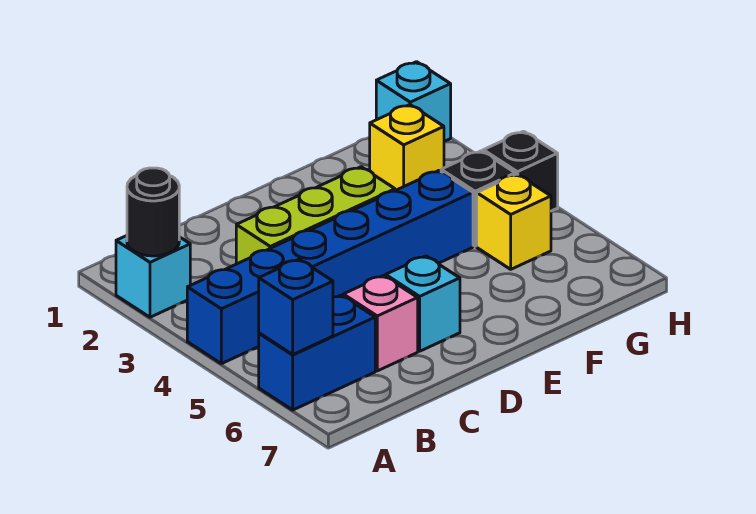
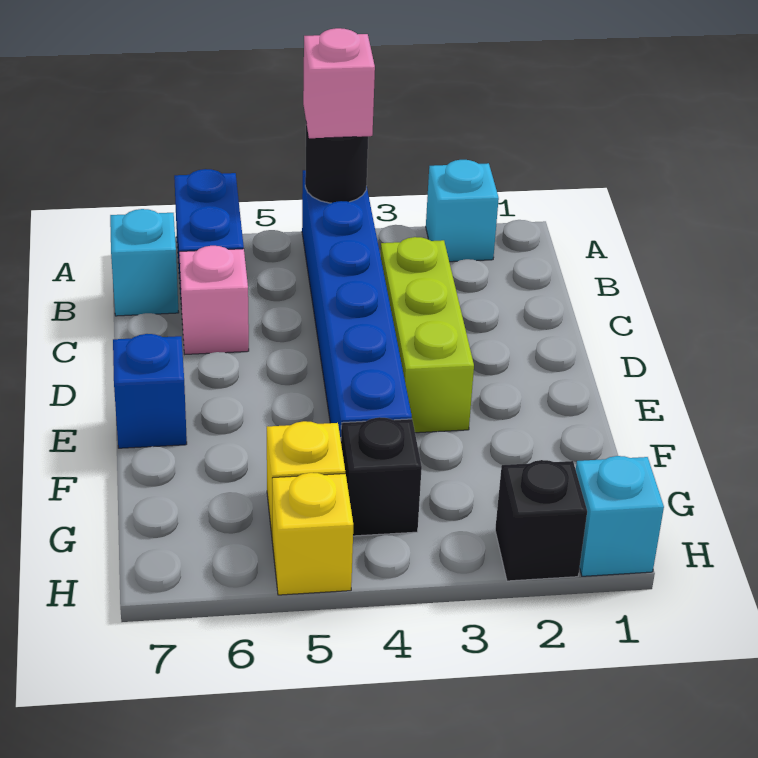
black round brick A2 level 2 -> black round brick A4 level 2
none -> pink brick A4 level 3
blue brick A6 level 2 -> blue brick E7 level 1
cyan brick D6 level 1 -> cyan brick B7 level 1
yellow brick G2 level 1 -> yellow brick H5 level 1
black brick H4 level 1 -> black brick H2 level 1

